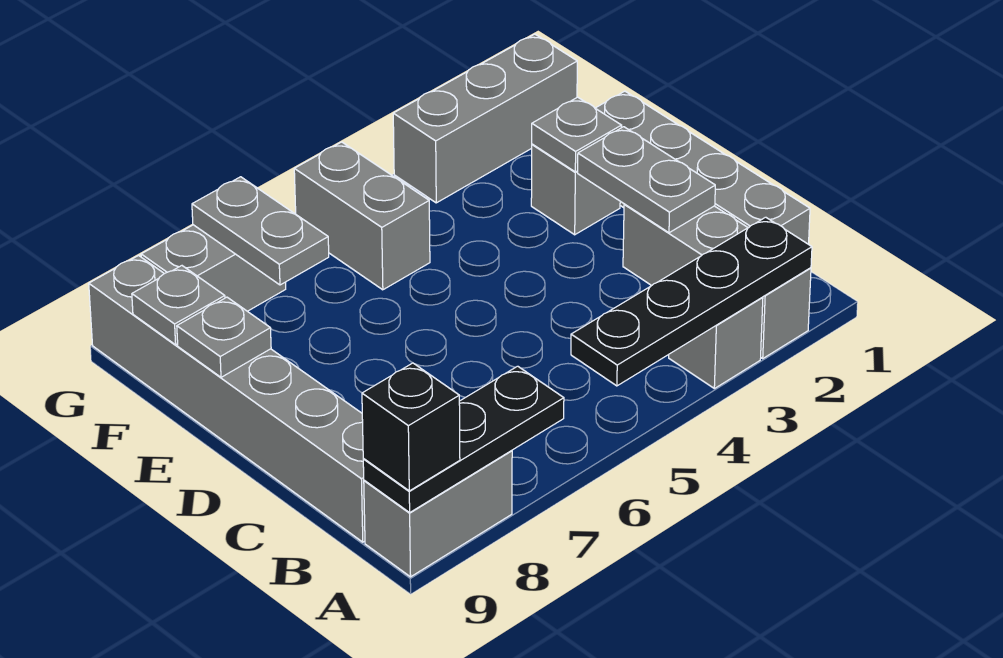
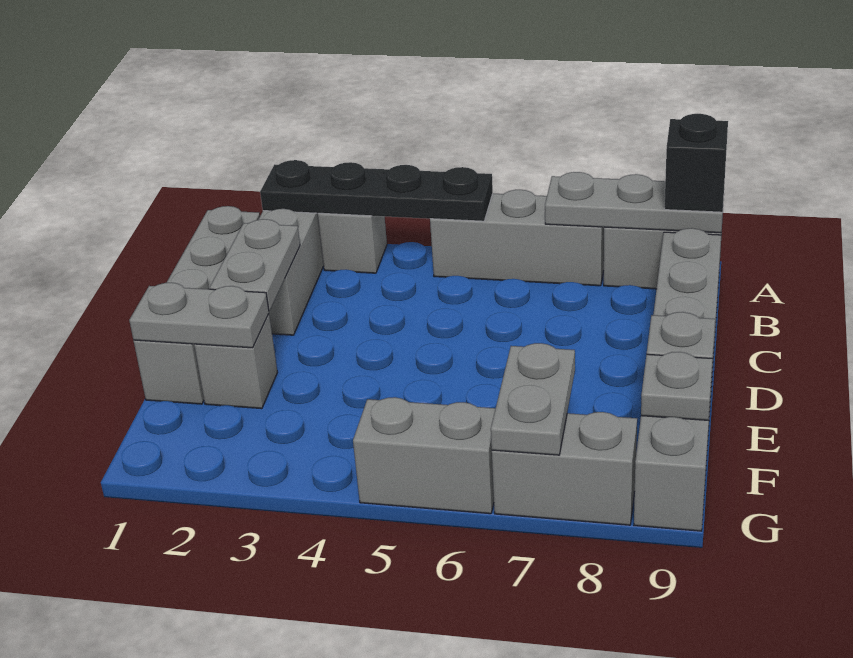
black plate A7:A9 level 2 -> grey plate A7:A9 level 2
grey plate E2 level 2 -> grey plate E1:E2 level 2
grey brick F5:G5 level 1 -> grey brick G5:G6 level 1
grey brick G1:G3 level 1 -> grey brick A5:A7 level 1

